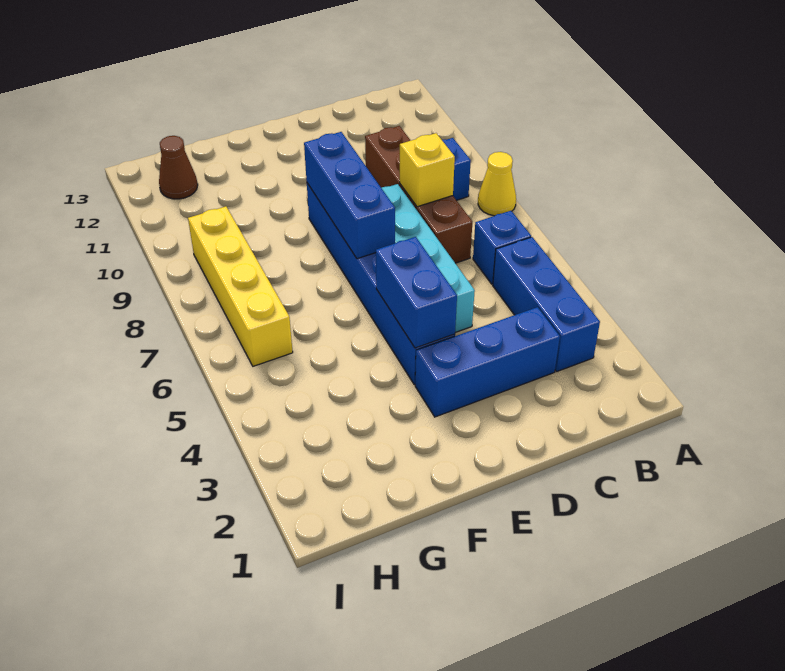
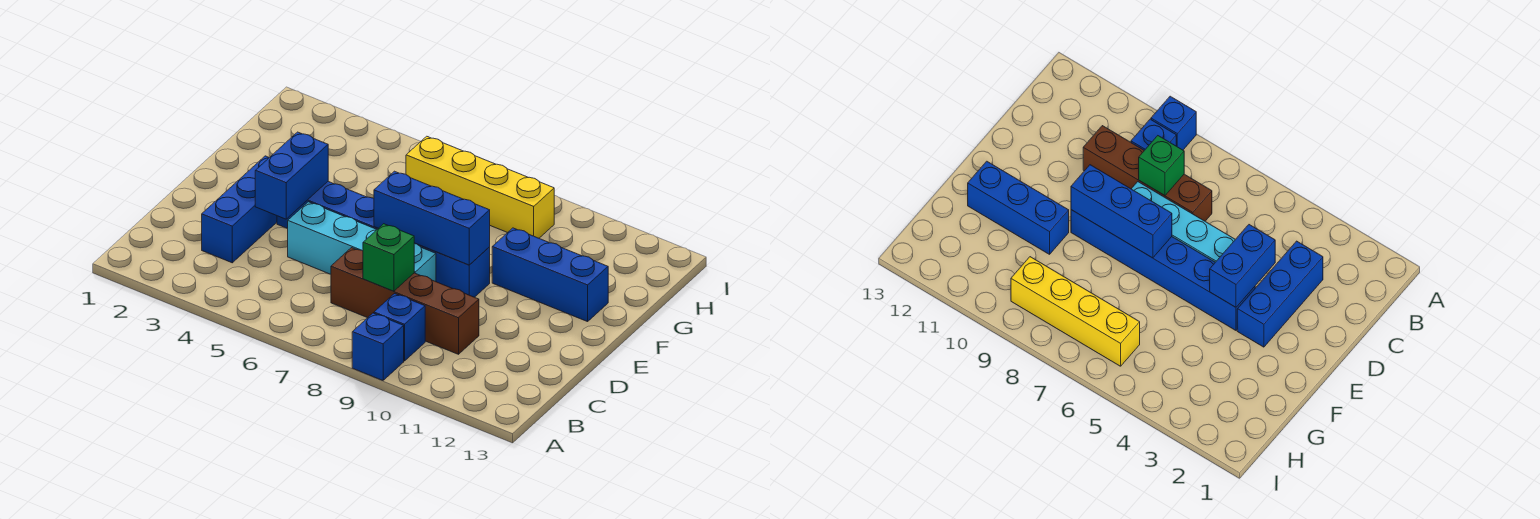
yellow cone A8 level 1 -> none
blue brick B3:B5 level 1 -> blue brick F10:F12 level 1
blue brick B6 level 1 -> blue brick A9 level 1
yellow brick C8 level 2 -> green brick C8 level 2
blue brick E4:E5 level 2 -> blue brick D4:E4 level 2
brown cone H12 level 1 -> none

